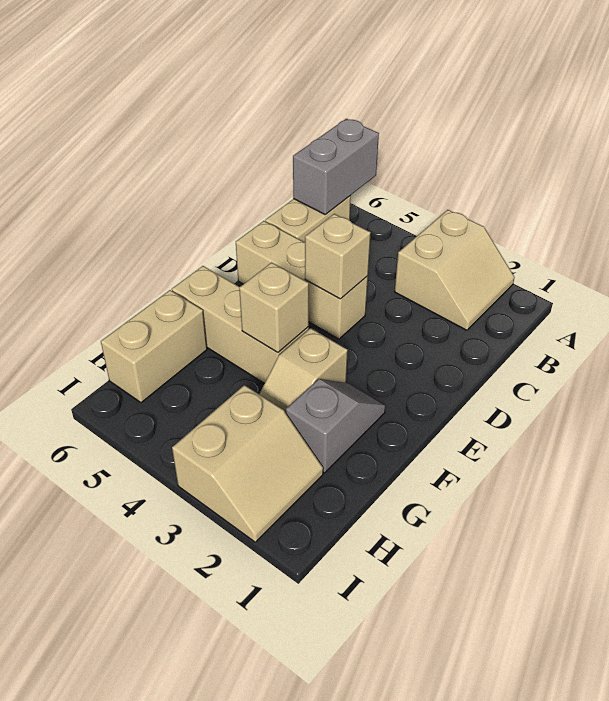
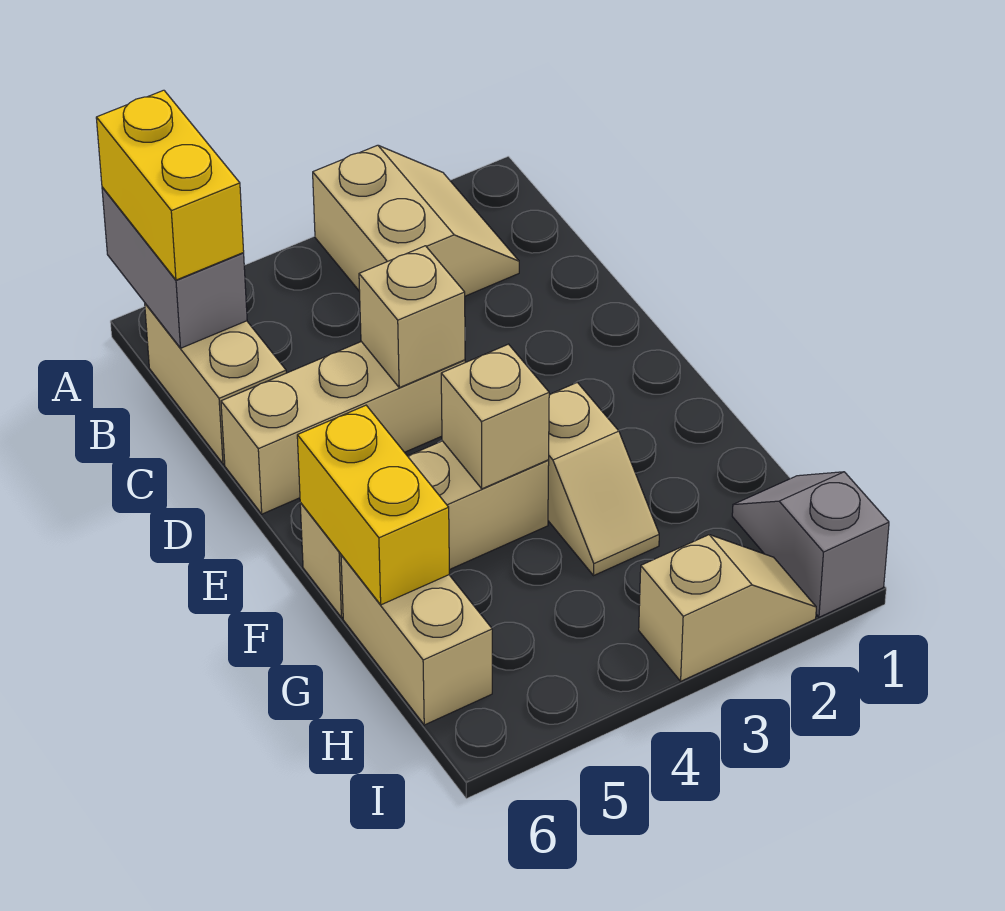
none -> yellow brick A6:B6 level 3
grey slope F2:G2 level 1 top G -> grey slope H1:I1 level 1 top I
none -> yellow brick F6:G6 level 2
tan slope H2:I3 level 1 top 3 -> tan slope I2:I3 level 1 top 3

